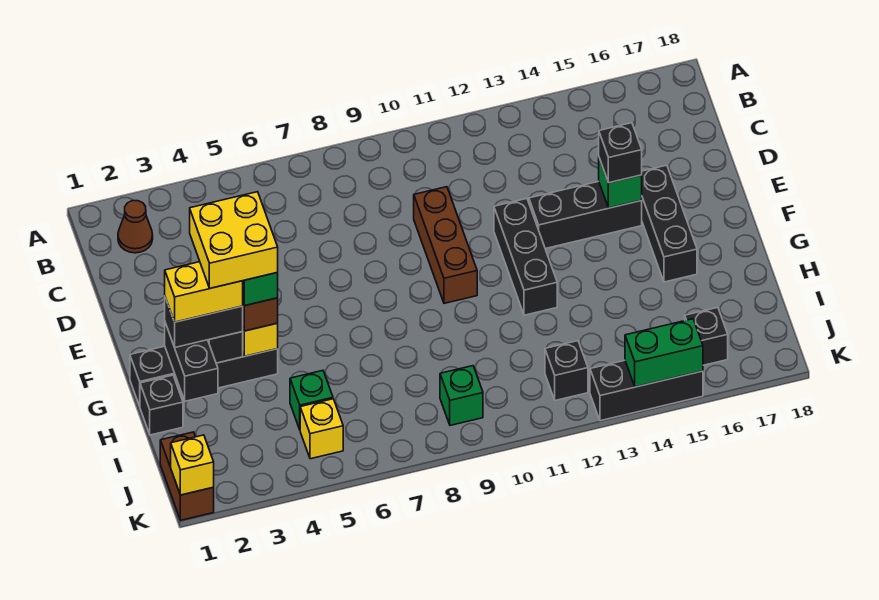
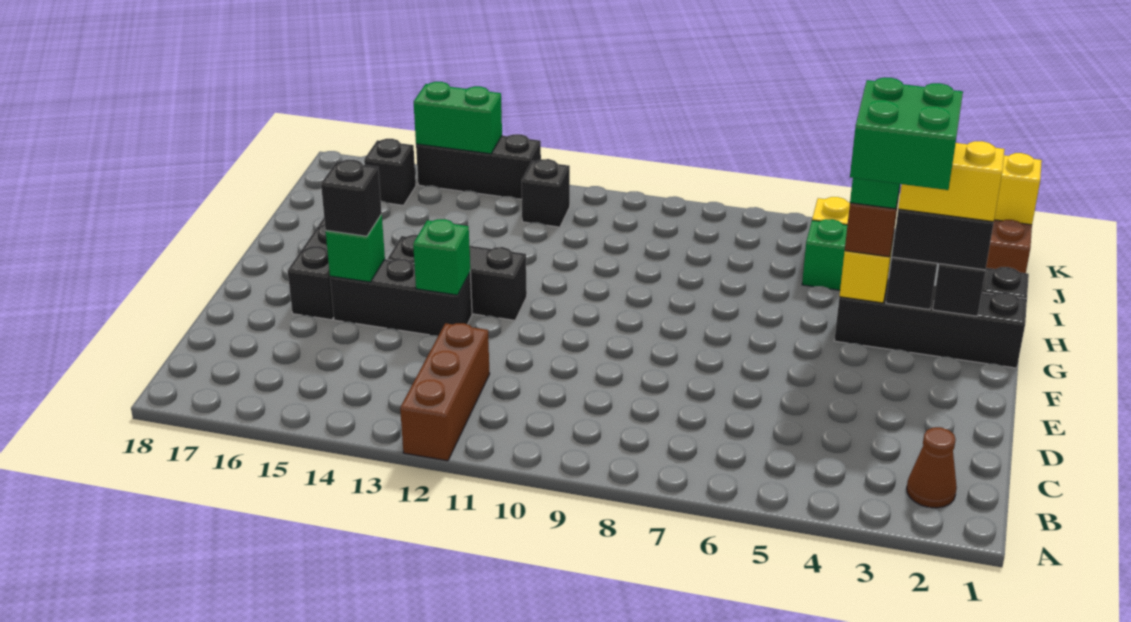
brown brick D10:F10 level 1 -> brown brick A12:C12 level 1
black brick E12:G12 level 1 -> black brick F12:F14 level 1
yellow brick F3:G4 level 5 -> green brick F3:G4 level 5
green brick J9 level 1 -> green brick E13 level 2

